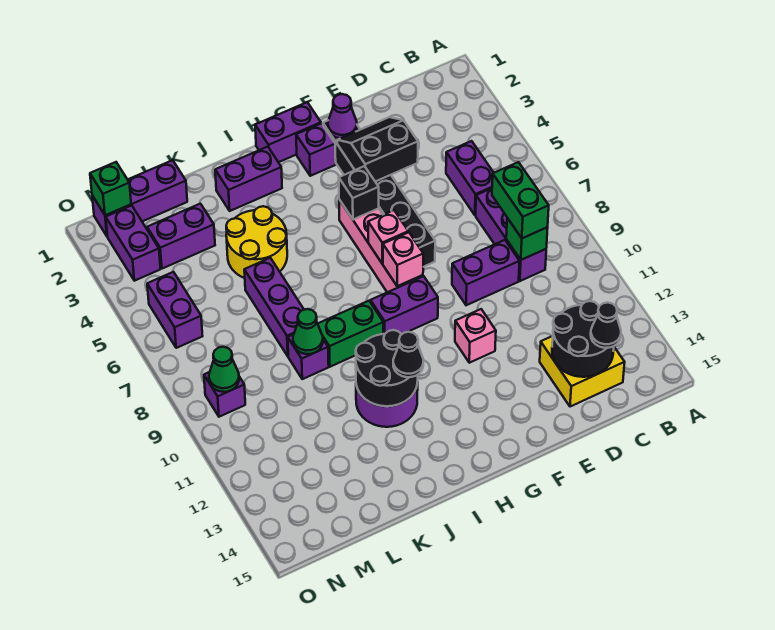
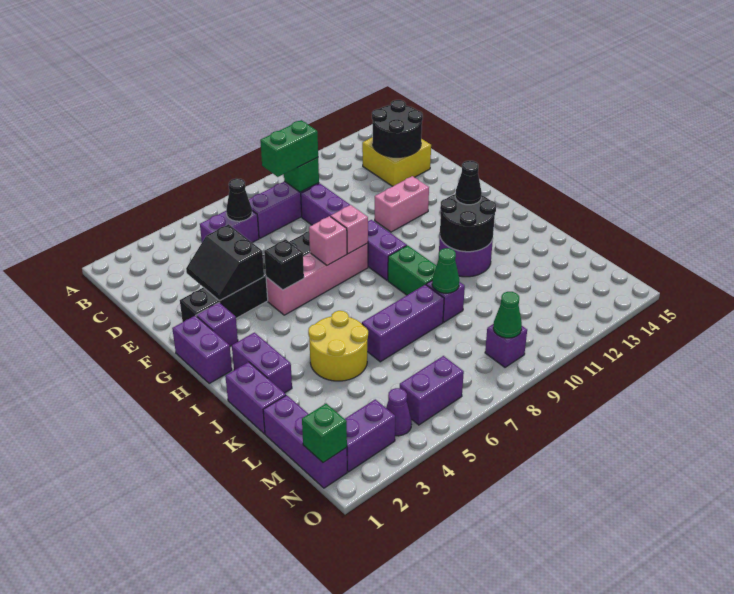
black cone C14 level 3 -> black cone C6 level 2
purple cone F2 level 2 -> purple cone N4 level 1
pink brick F11 level 1 -> pink brick F11:F12 level 1
purple brick L3:M3 level 1 -> purple brick J1:K1 level 1

